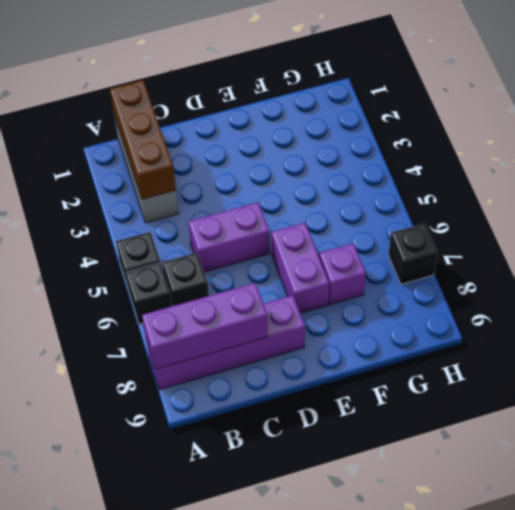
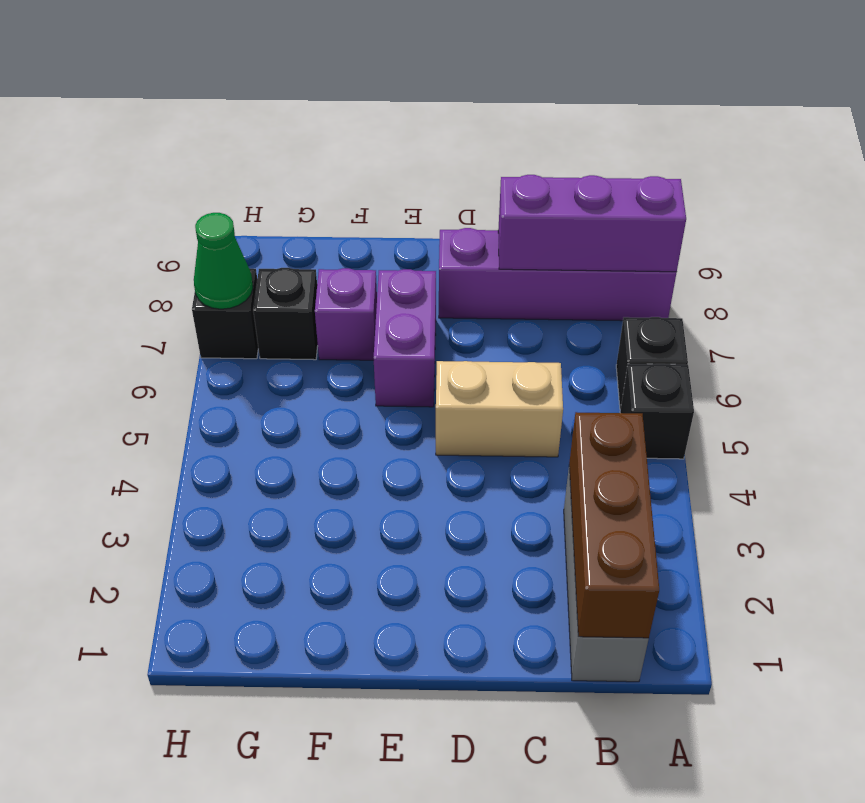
black brick B6 level 1 -> black brick G7 level 1
purple brick C5:D5 level 1 -> tan brick C5:D5 level 1
none -> green cone H7 level 2

